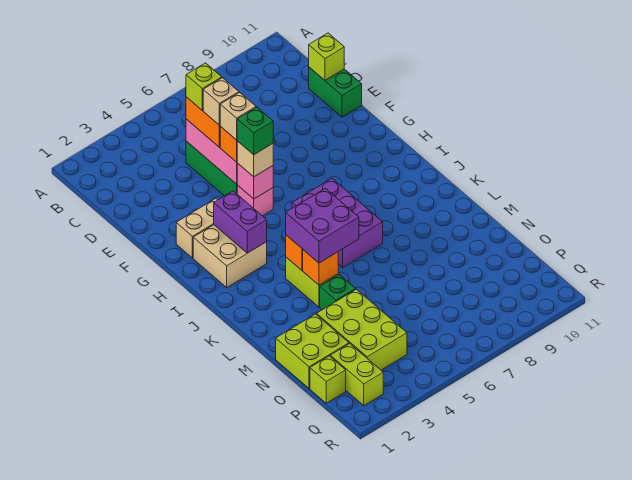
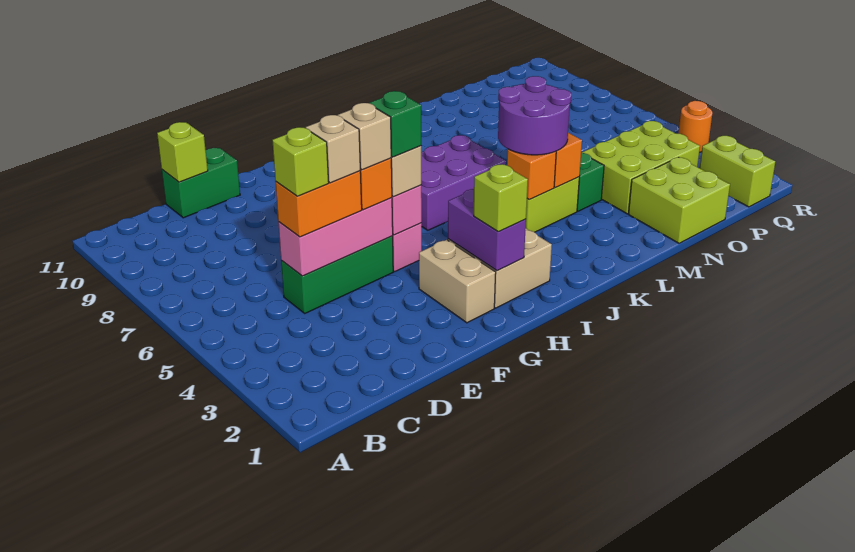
purple brick H3:I3 level 2 -> purple brick H2:H3 level 2
purple brick K4:L5 level 3 -> purple round brick K4:L5 level 3
lime brick P1 level 1 -> lime brick H2 level 3
lime brick P2:Q2 level 1 -> lime brick Q1:Q2 level 1
none -> orange round brick R4 level 1

